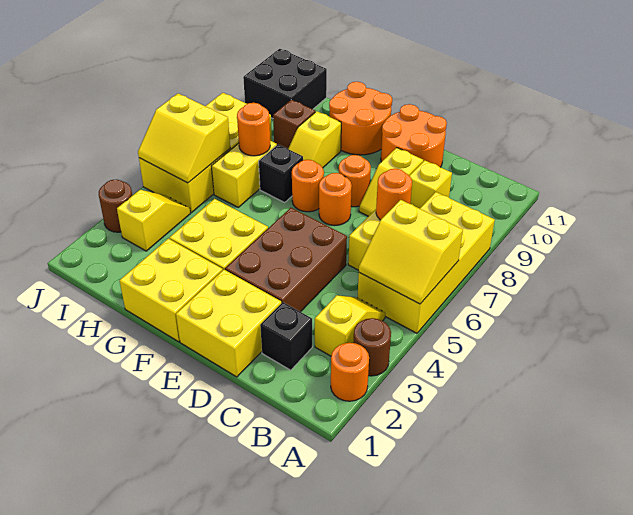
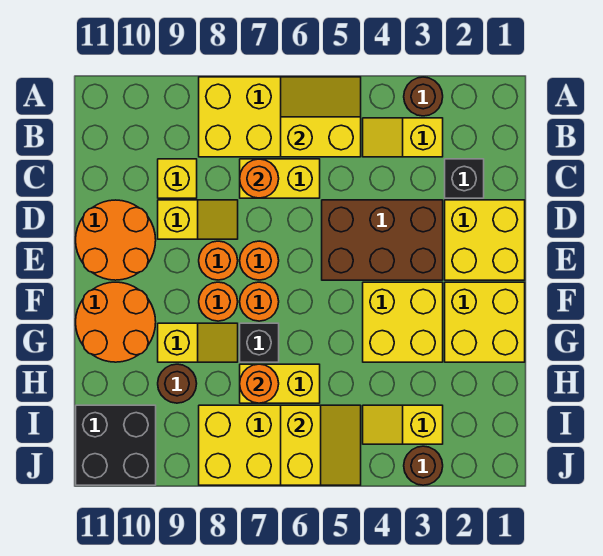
orange round brick A2 level 1 -> orange round brick F8 level 1
yellow slope A5:B6 level 2 top 6 -> yellow slope A5:B6 level 2 top B
brown brick H9 level 1 -> brown round brick H9 level 1

